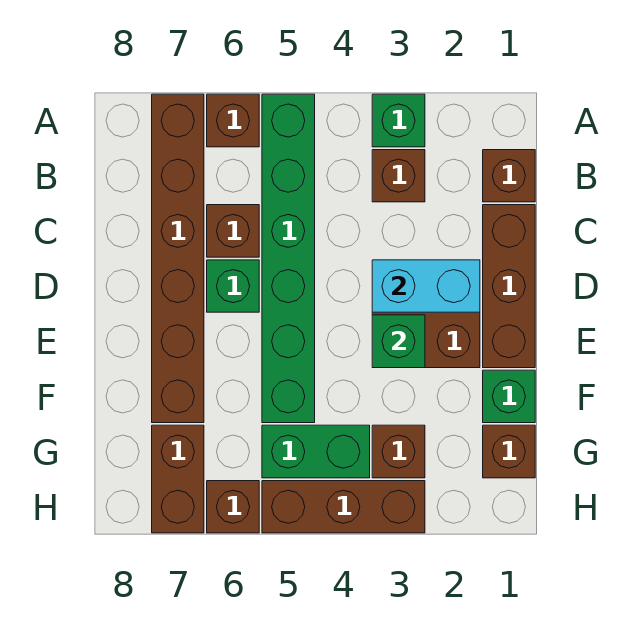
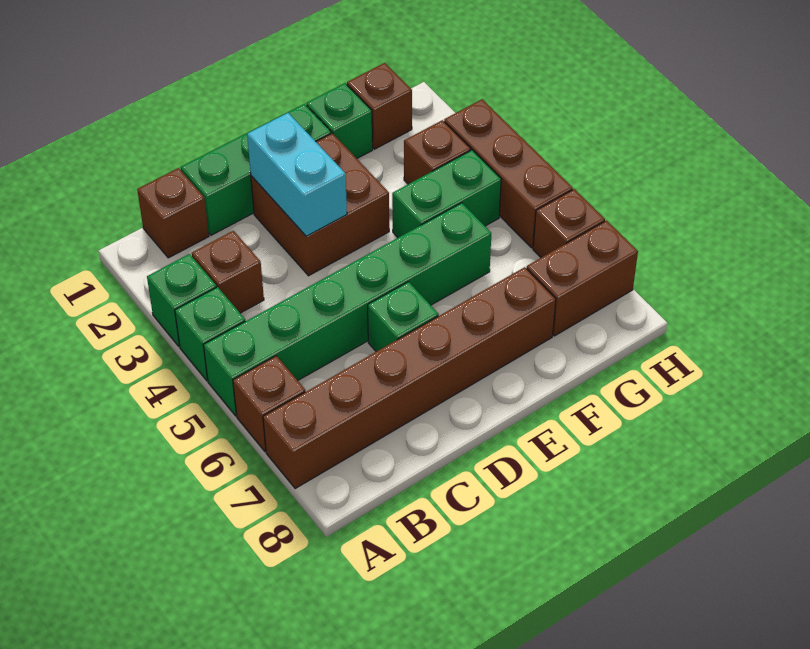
brown brick C1:E1 level 1 -> green brick C1:E1 level 1
brown brick C6 level 1 -> none
green brick E3 level 2 -> green brick A4 level 1
green brick G4:G5 level 1 -> green brick F4:G4 level 1

